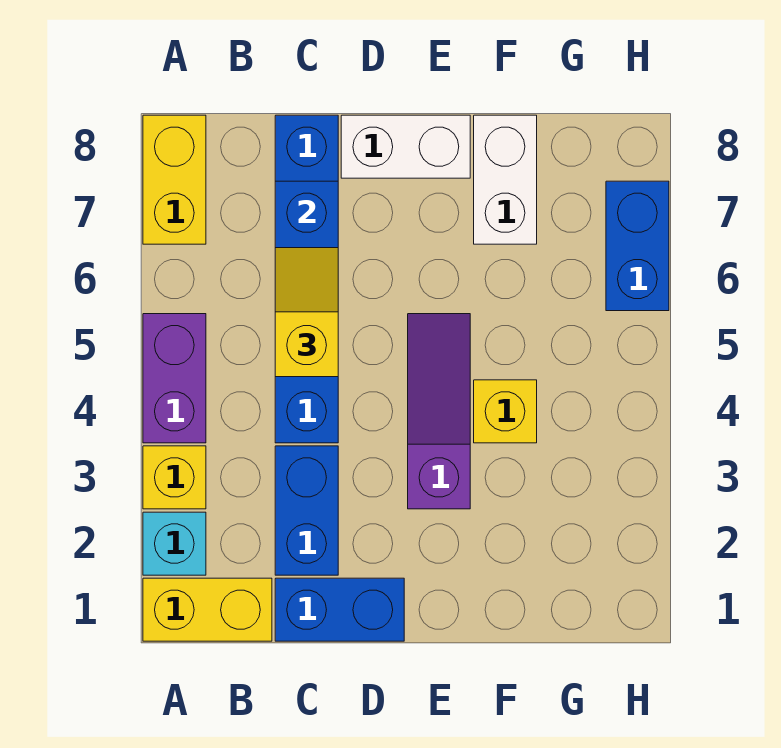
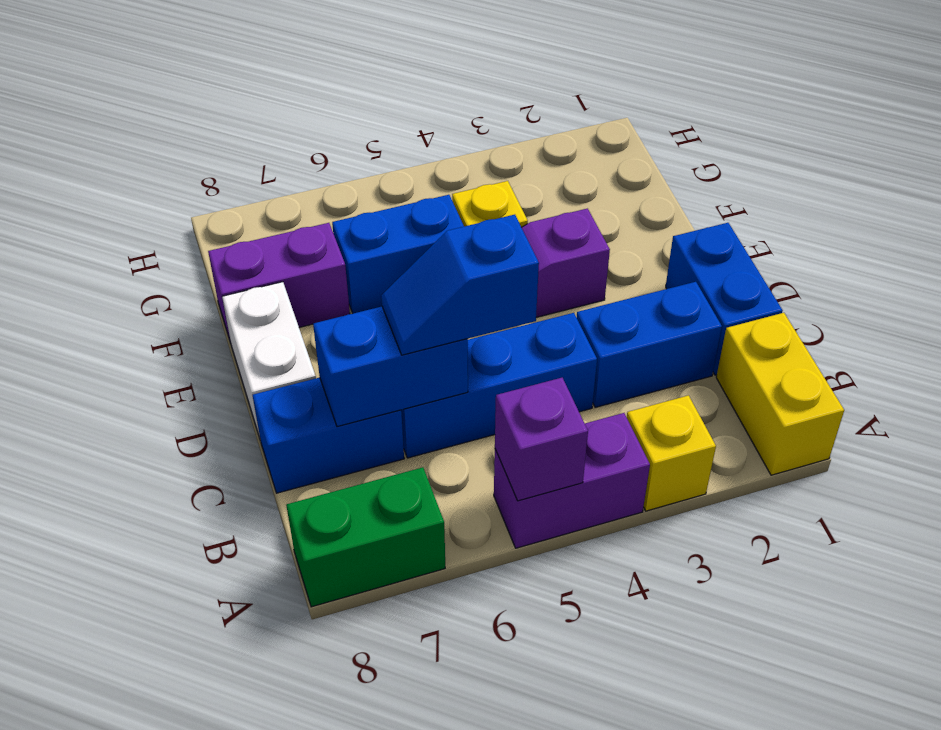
cyan brick A2 level 1 -> none
none -> purple brick A5 level 2
yellow brick A7:A8 level 1 -> green brick A7:A8 level 1
yellow slope C5:C6 level 3 top 5 -> blue slope C5:C6 level 3 top 5
white brick F7:F8 level 1 -> purple brick F7:F8 level 1
blue brick H6:H7 level 1 -> blue brick F5:F6 level 1

